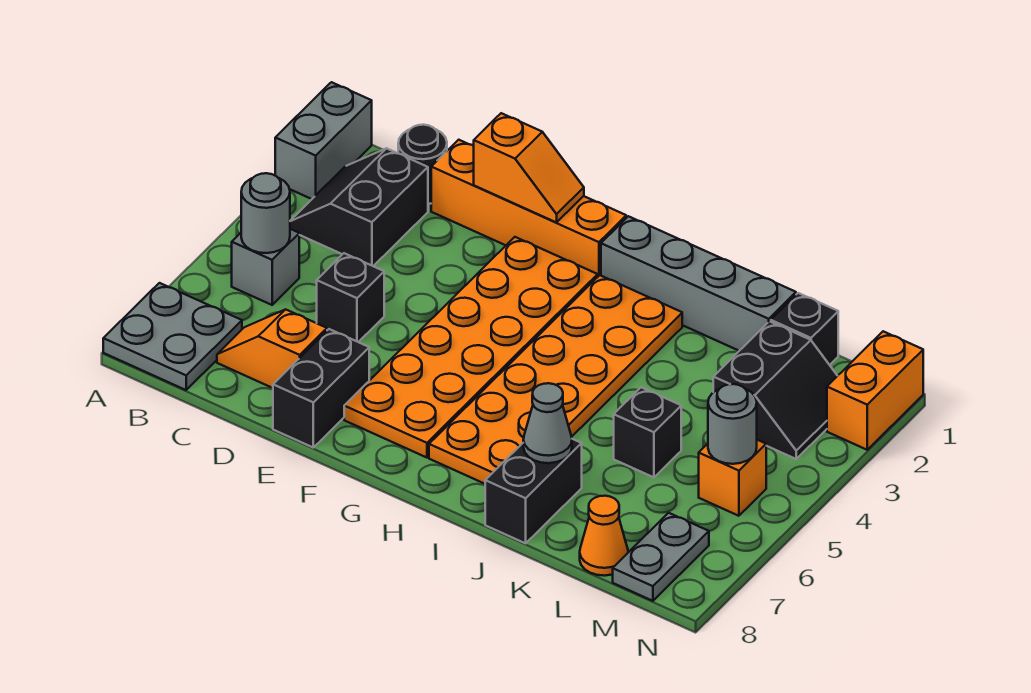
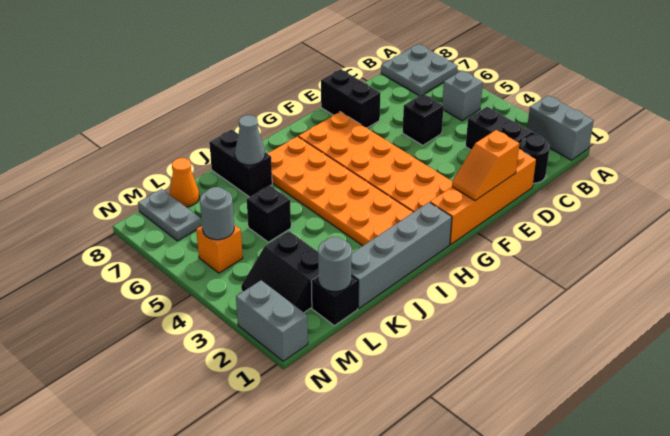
grey round brick B5 level 2 -> grey round brick L1 level 2
orange slope C7:D7 level 1 top D -> none
orange brick N1:N2 level 1 -> grey brick N1:N2 level 1

